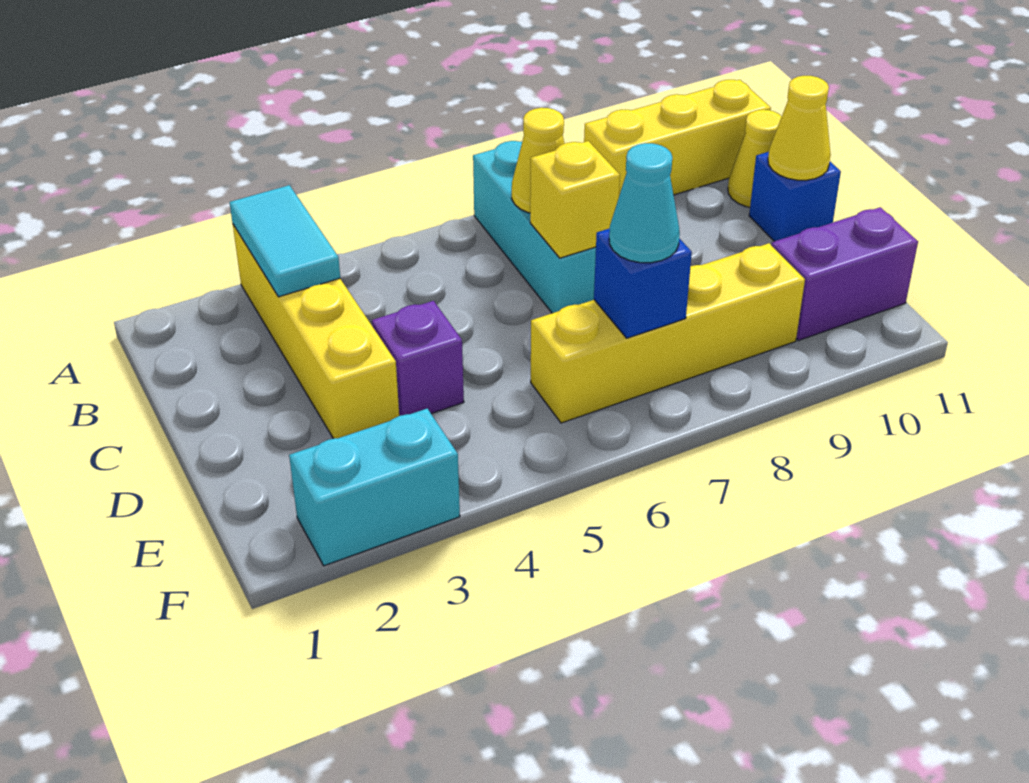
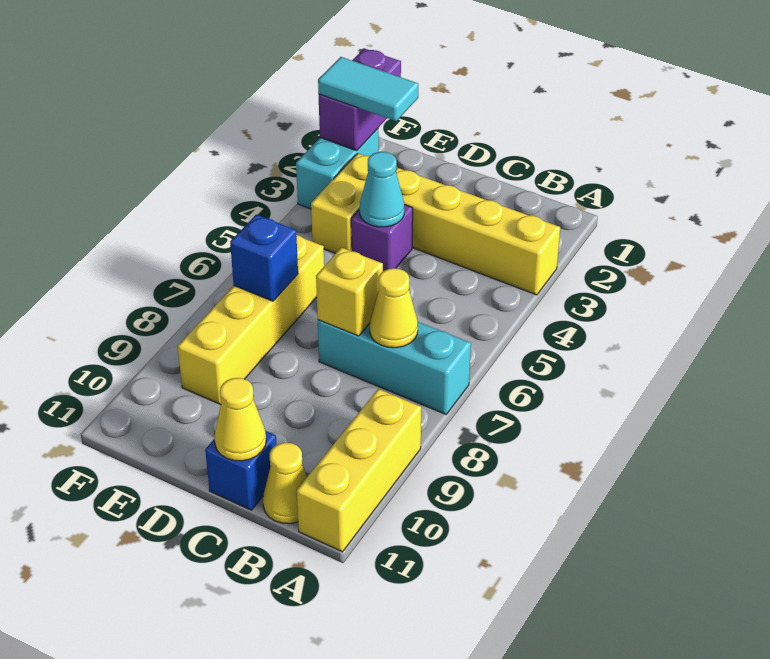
cyan tile A3:B3 level 2 -> cyan tile E2:F2 level 3
none -> yellow brick E3:E4 level 1
cyan cone E7 level 3 -> cyan cone D4 level 2
purple brick E10:E11 level 1 -> purple brick F1:F2 level 2

